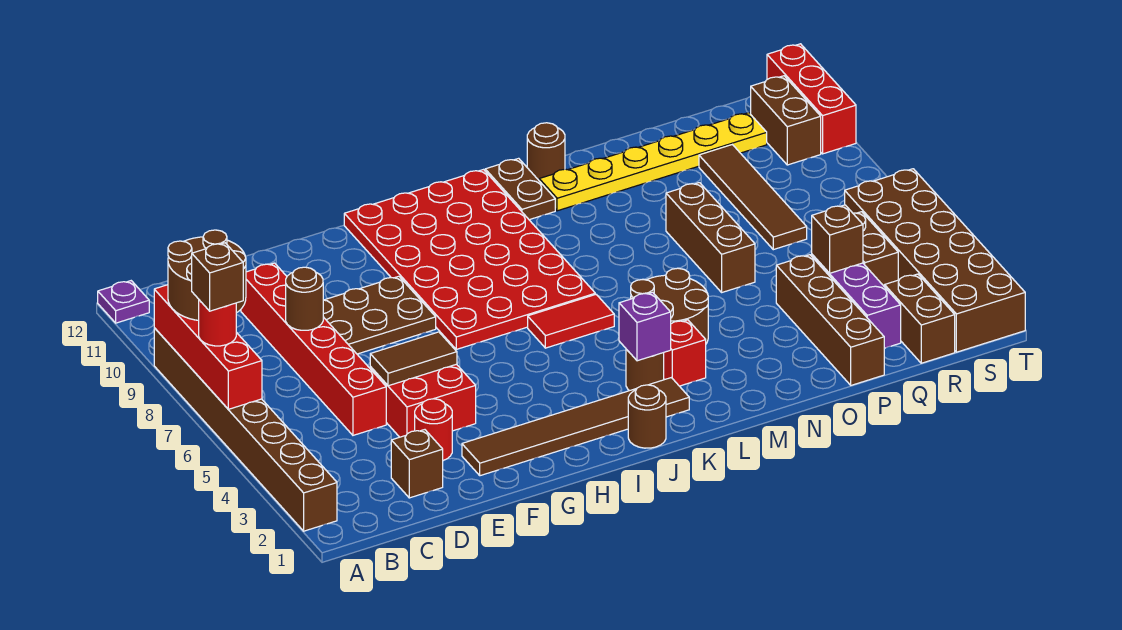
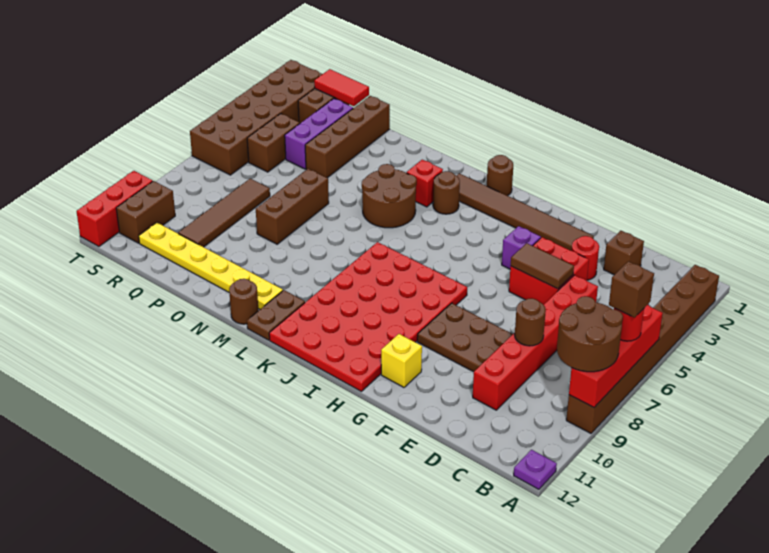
none -> yellow brick G11 level 1
red tile J6:K6 level 1 -> red tile Q1:R1 level 2
purple brick K3 level 2 -> purple brick G4 level 1
brown brick Q4 level 2 -> none

